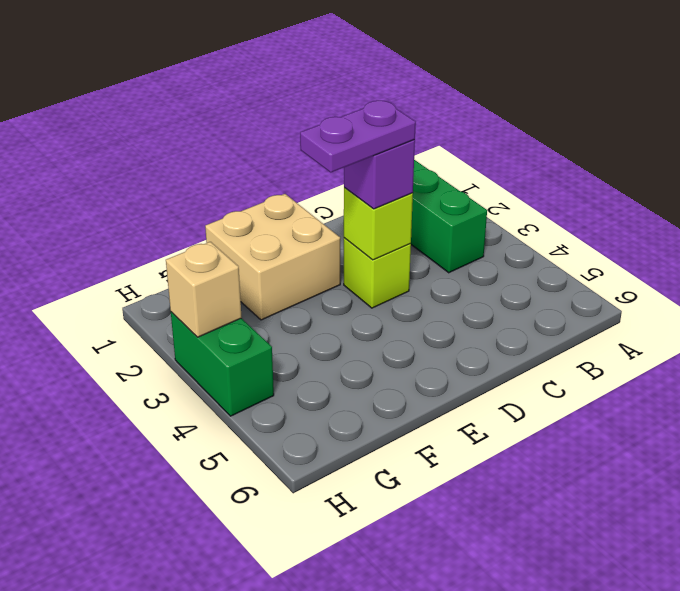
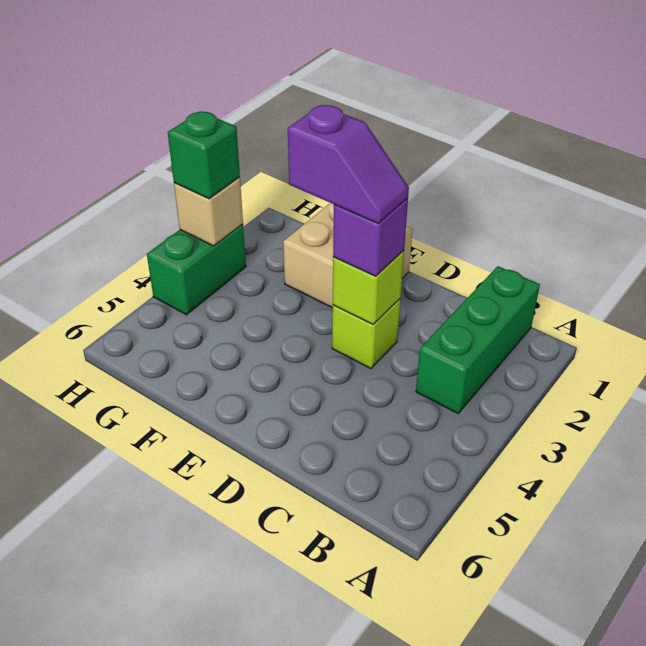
purple plate D3:E3 level 4 -> purple slope D3:E3 level 4 top E
none -> green brick H3 level 3

